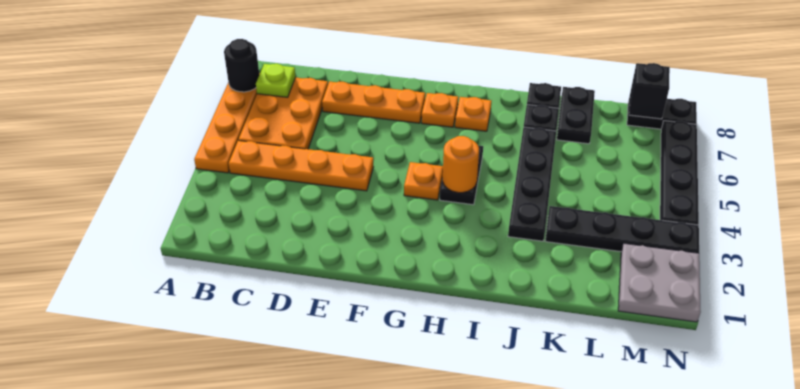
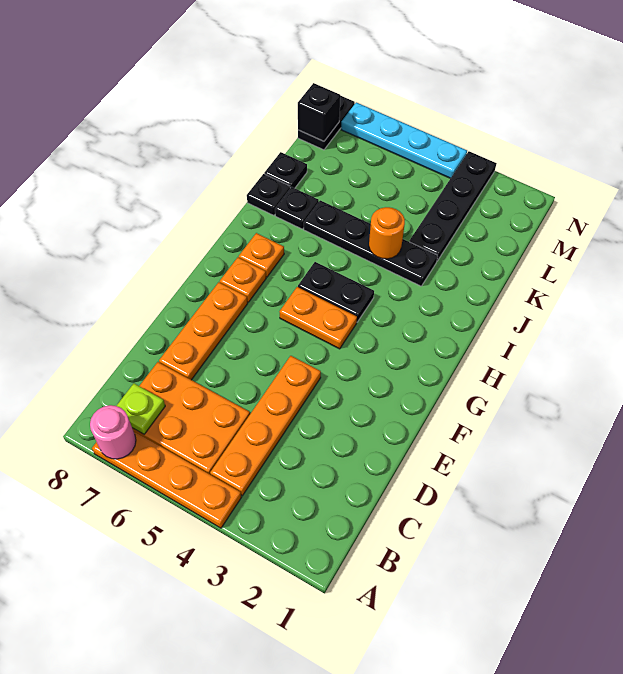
black round brick A7 level 2 -> pink round brick A7 level 2
orange plate G4 level 1 -> orange plate G4:G5 level 1
orange round brick H4 level 2 -> orange round brick J4 level 2
black plate K7:K8 level 1 -> black plate K8 level 1
grey plate M1:N2 level 1 -> none
black plate N4:N7 level 1 -> cyan plate N4:N7 level 1

